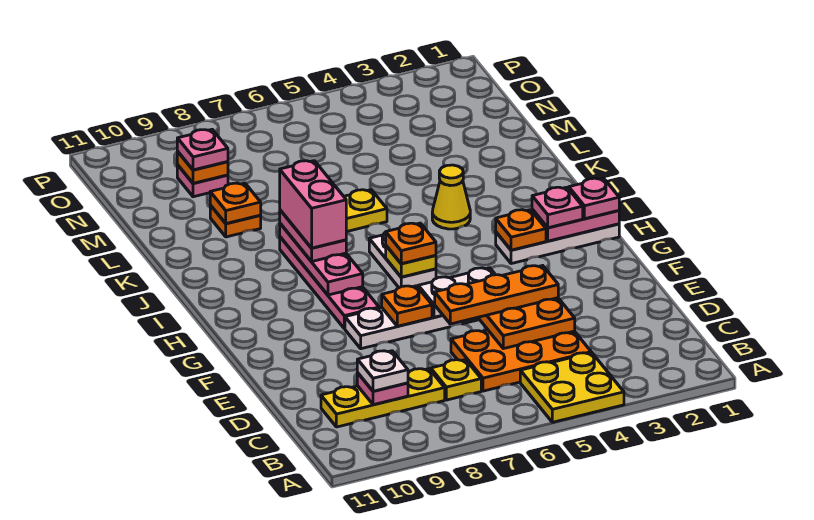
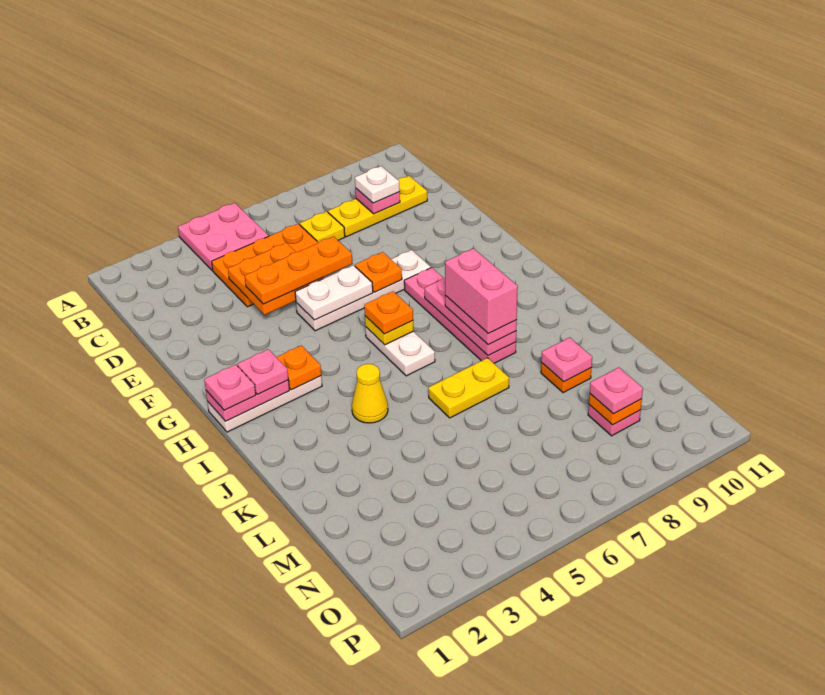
yellow plate A4:B5 level 1 -> pink plate A4:B5 level 1
orange plate L9 level 2 -> pink plate L9 level 2

